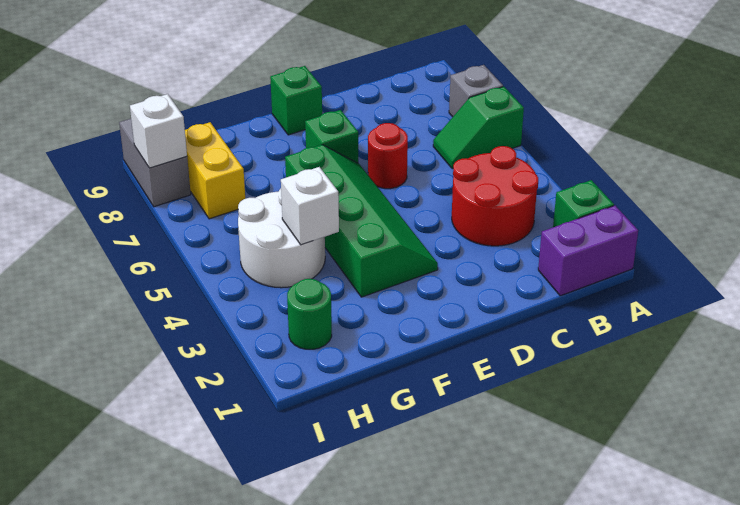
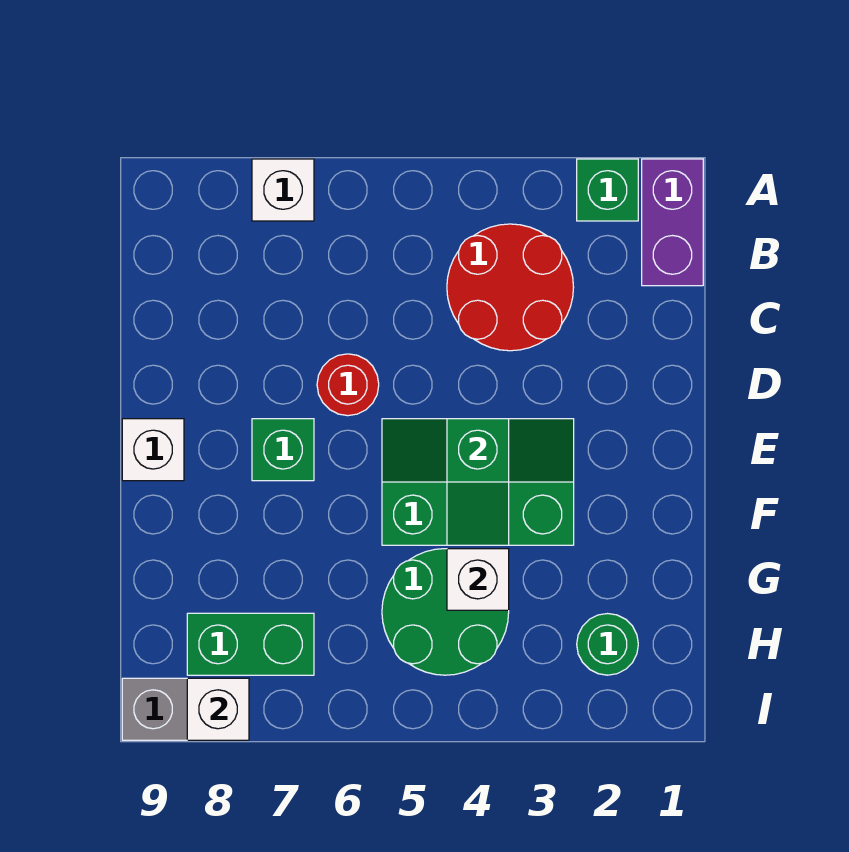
green slope A6:B6 level 1 top A -> green slope E4:F4 level 2 top E
grey brick A7 level 1 -> white brick A7 level 1
green slope E3:F6 level 1 top F -> green slope E3:F5 level 1 top F
green brick E9 level 1 -> white brick E9 level 1
white round brick G4:H5 level 1 -> green round brick G4:H5 level 1
yellow brick H7:H8 level 1 -> green brick H7:H8 level 1

